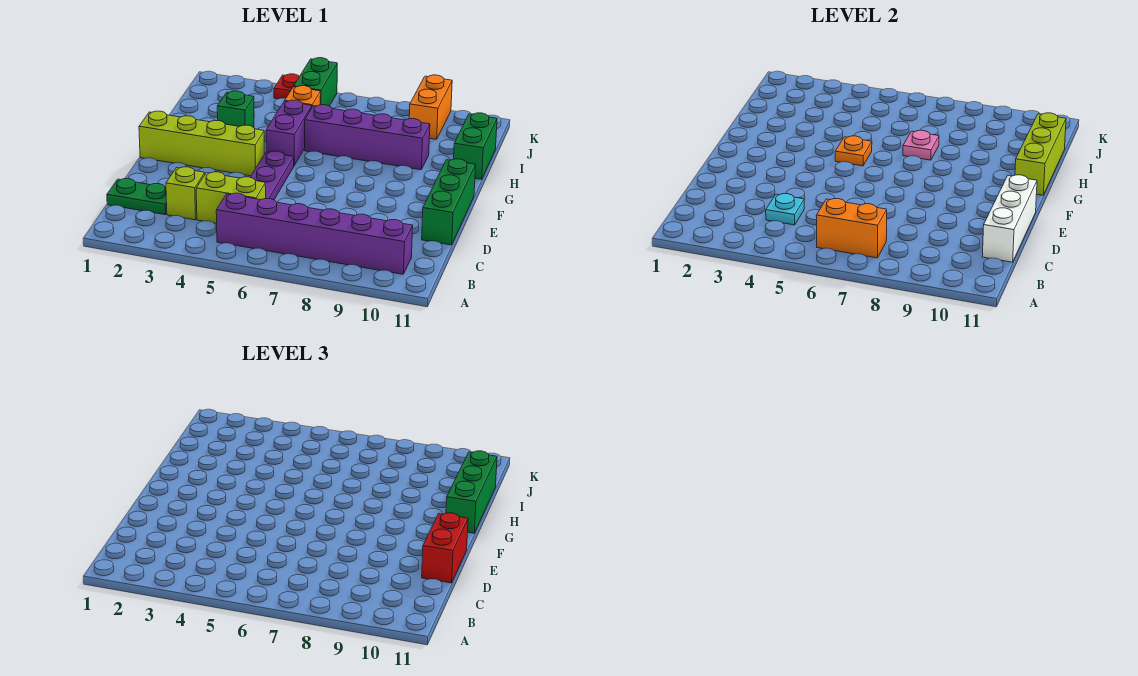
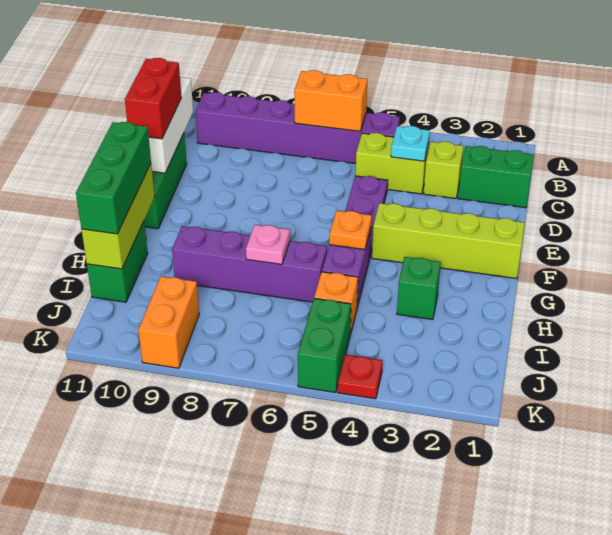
green plate C1:C2 level 1 -> green brick C1:C2 level 1

